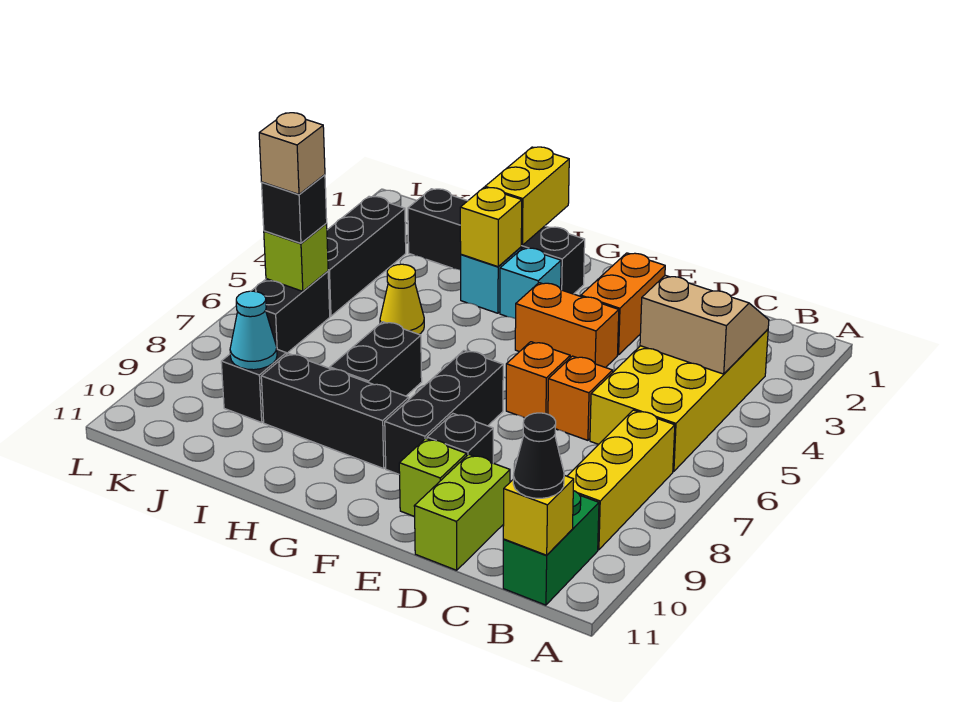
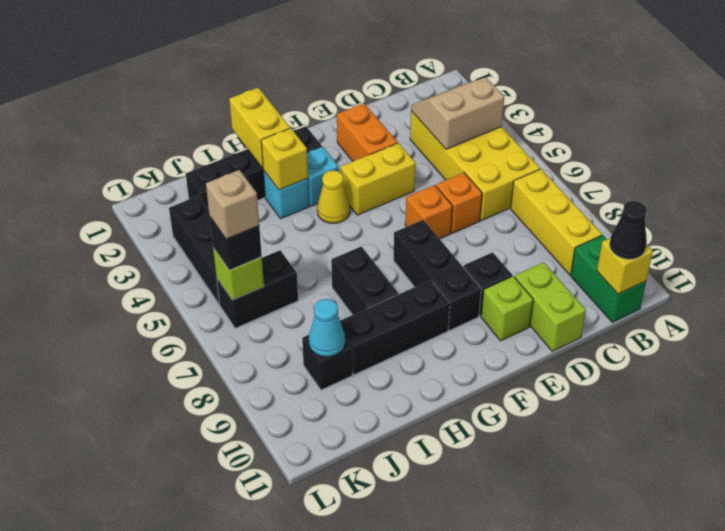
orange brick E4:F4 level 1 -> yellow brick E4:F4 level 1
yellow cone I5 level 1 -> yellow cone G4 level 1
black brick K6:K7 level 1 -> black brick J6:K6 level 1

